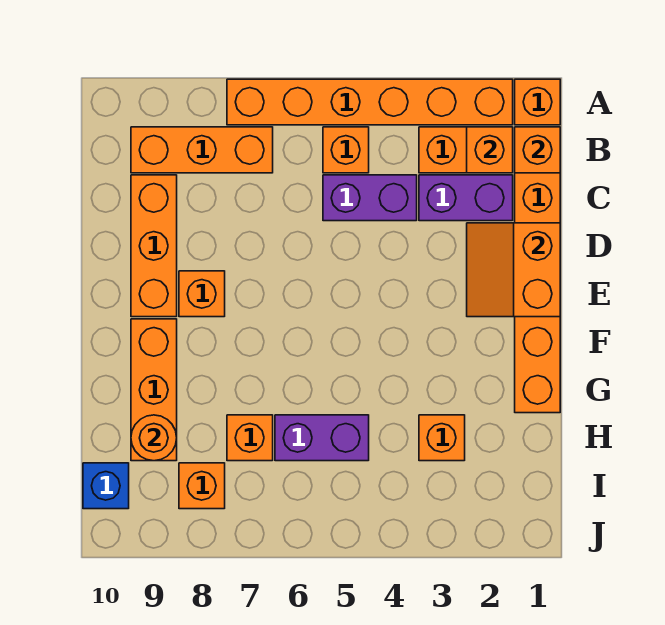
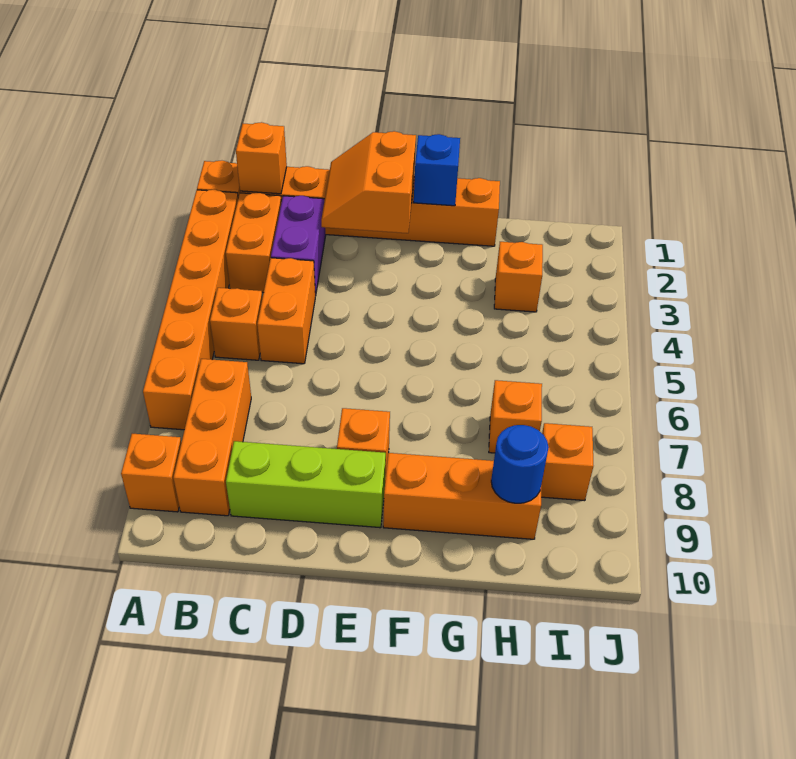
orange brick B2 level 2 -> orange brick A9 level 1
purple brick C4:C5 level 1 -> orange brick C4:C5 level 1
orange brick C9:E9 level 1 -> lime brick C9:E9 level 1
orange slope D1:E2 level 2 top 1 -> orange slope D1:E2 level 2 top E
purple brick H5:H6 level 1 -> none
orange round brick H9 level 2 -> blue round brick H9 level 2
blue brick I10 level 1 -> blue brick F1 level 2

